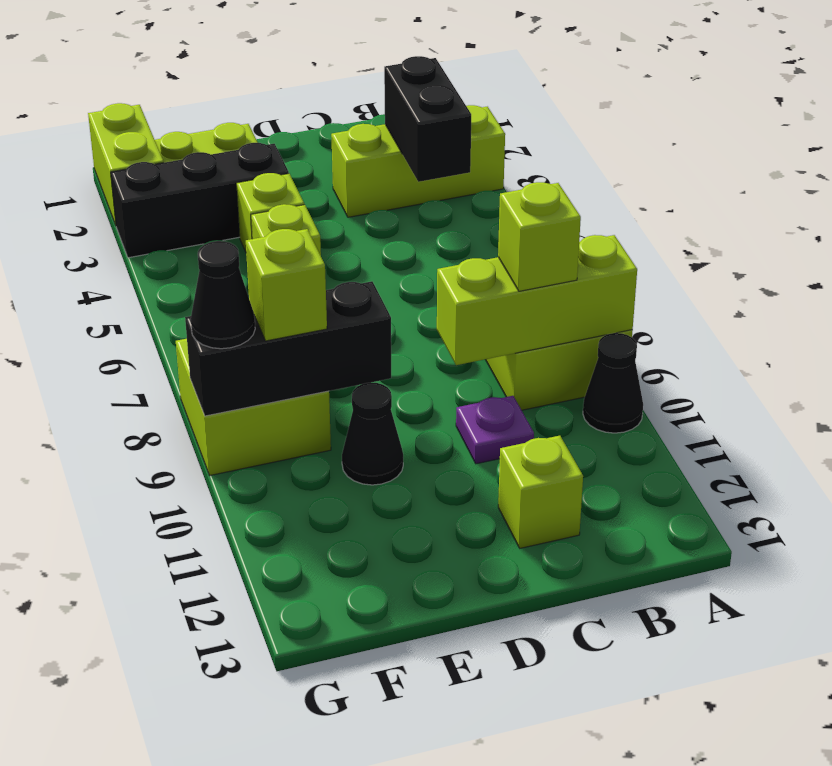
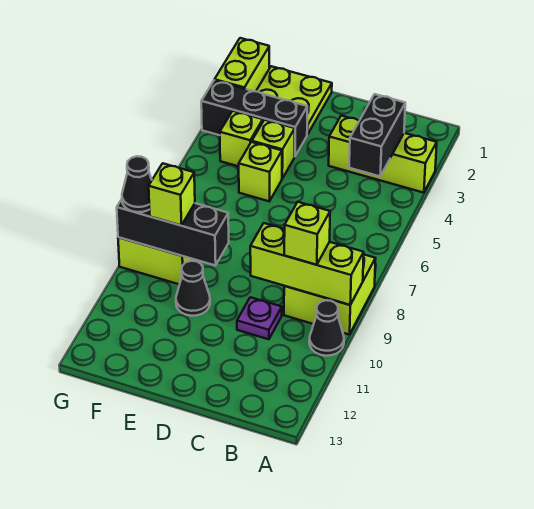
lime brick C12 level 1 -> lime brick F4 level 1

